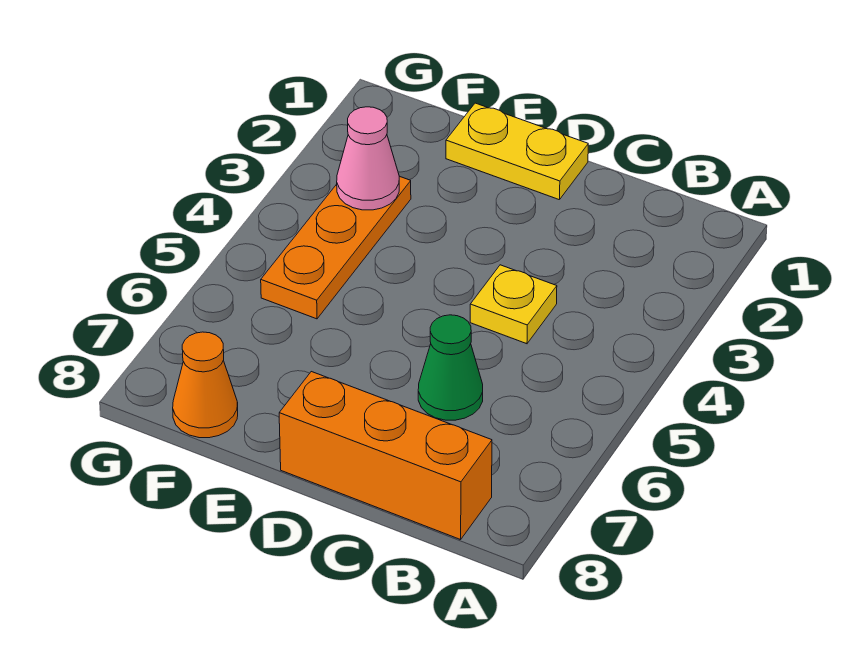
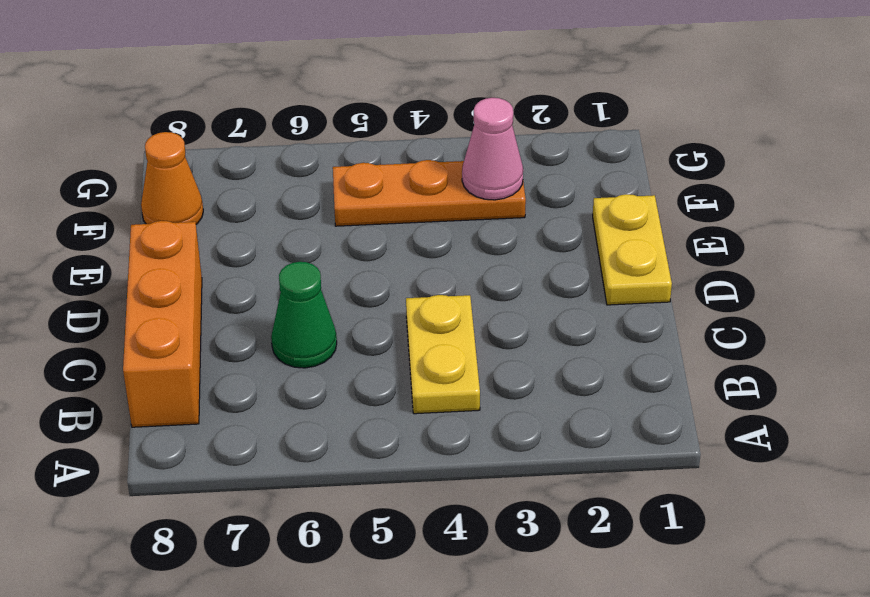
yellow plate C4 level 1 -> yellow plate B4:C4 level 1

